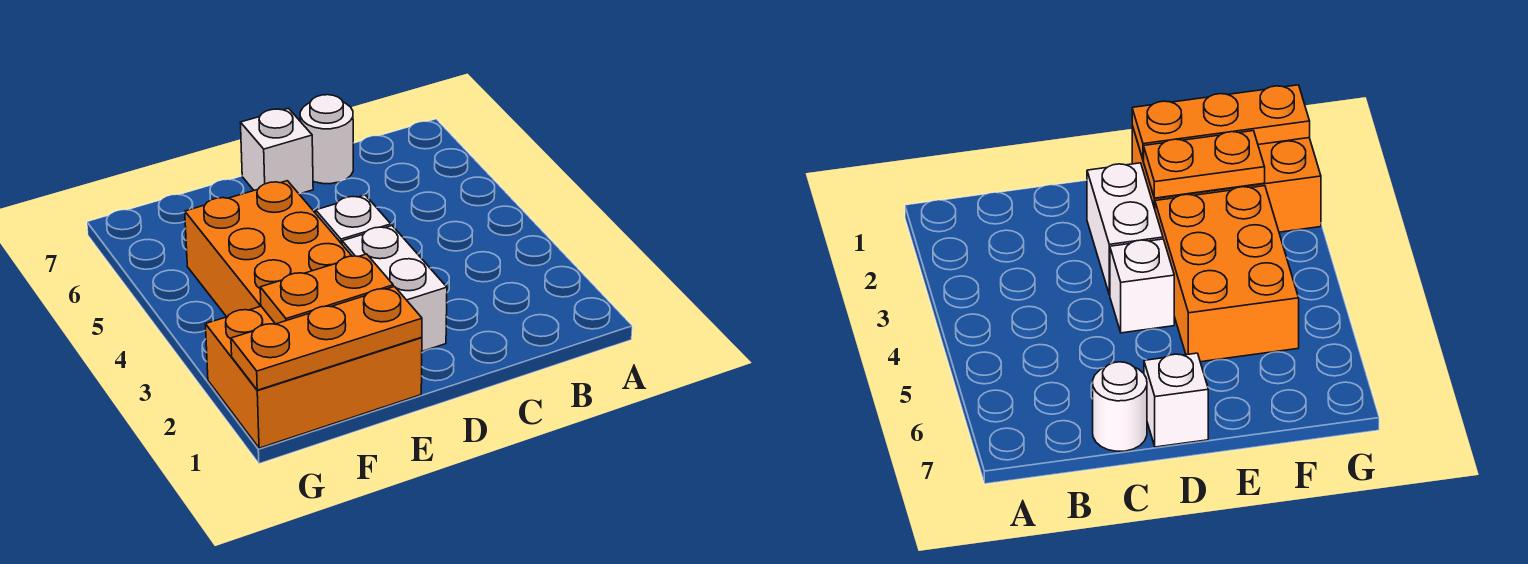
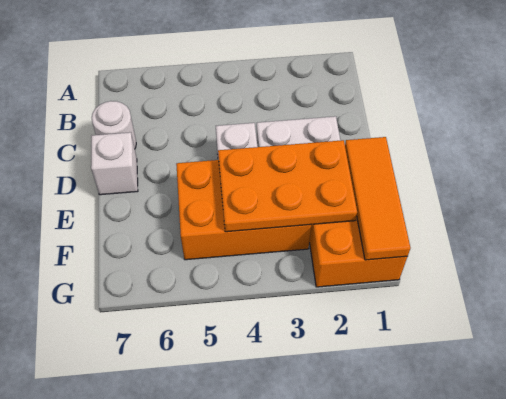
orange plate E1:G1 level 2 -> orange tile E1:G1 level 2
orange plate E2:F2 level 2 -> orange plate E2:F4 level 2

